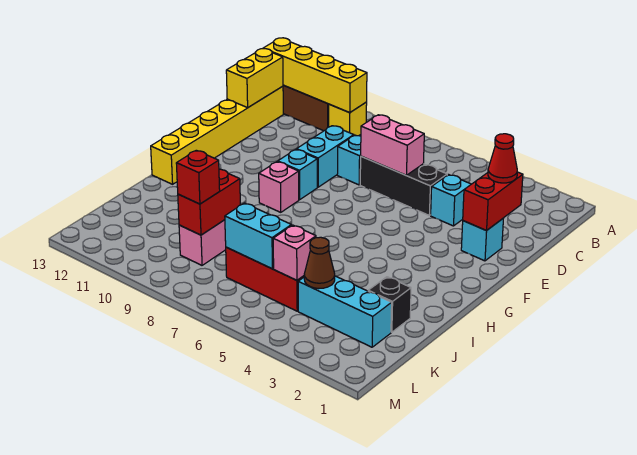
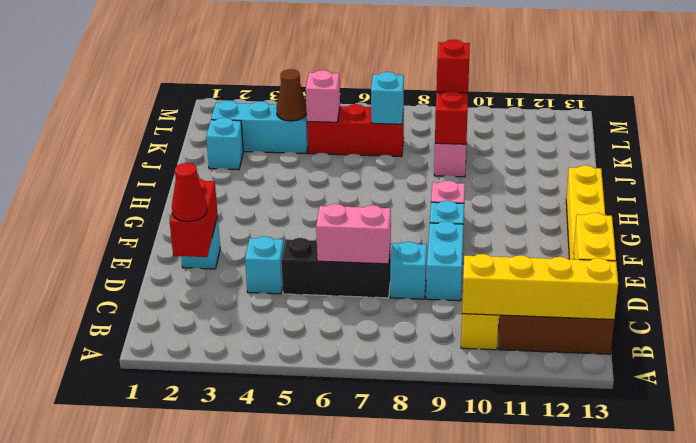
black brick J2 level 1 -> cyan brick J2 level 1
cyan brick K6:K7 level 2 -> cyan brick K7 level 2

